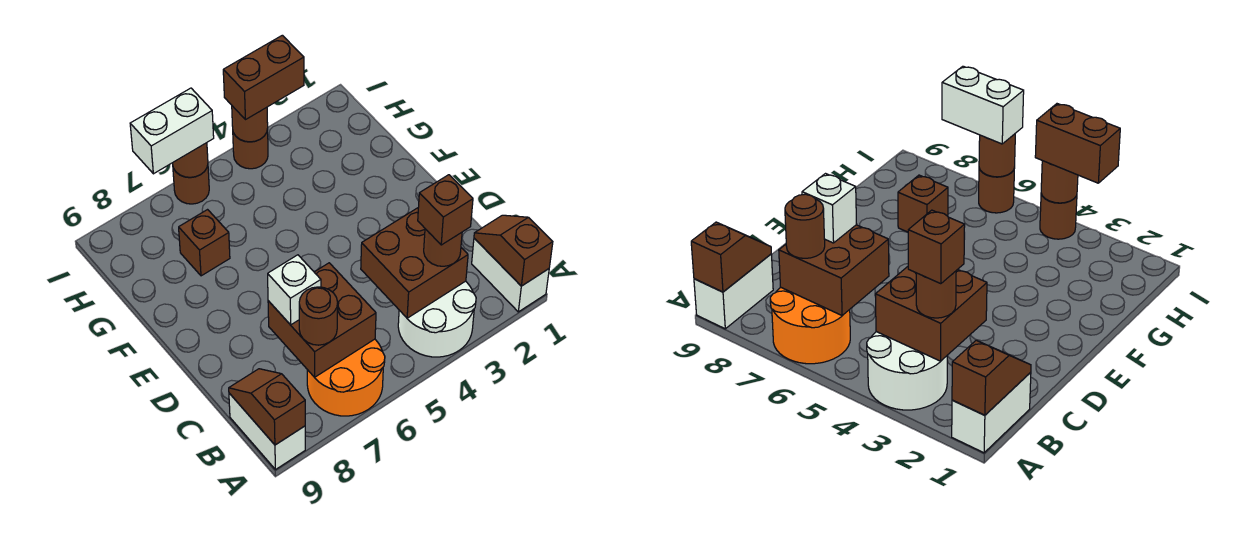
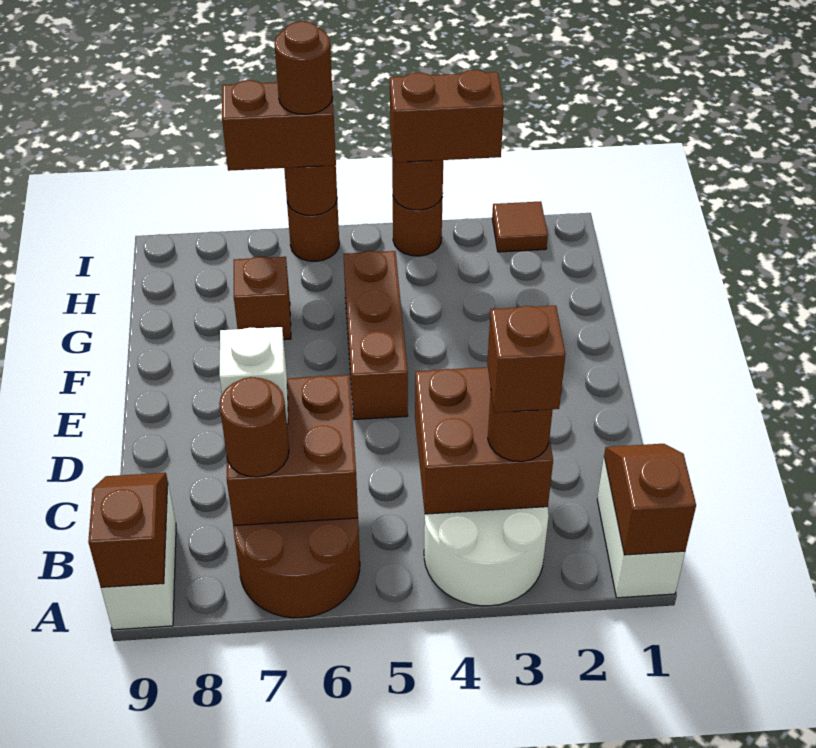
orange round brick A6:B7 level 1 -> brown round brick A6:B7 level 1
none -> brown brick E5:G5 level 1
none -> brown tile I2 level 1
white brick I6:I7 level 3 -> brown brick I6:I7 level 3
none -> brown round brick I6 level 4

